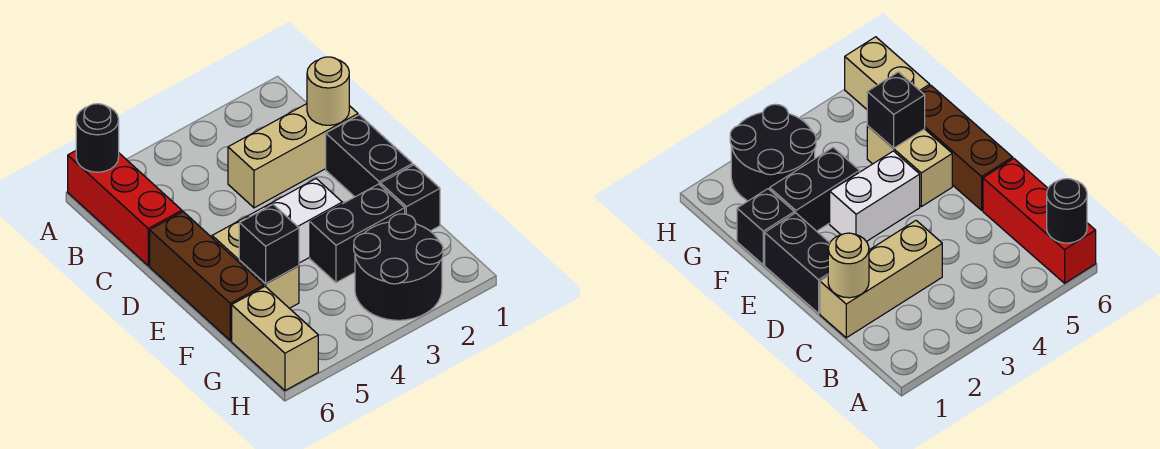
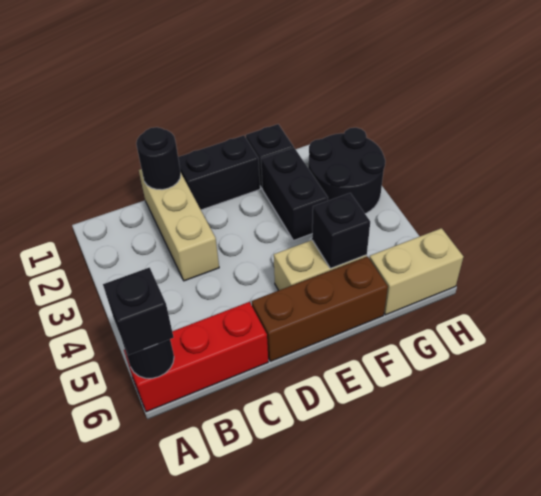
none -> black brick A6 level 3
tan round brick C1 level 2 -> black round brick C1 level 2
white brick E3:E4 level 1 -> none

